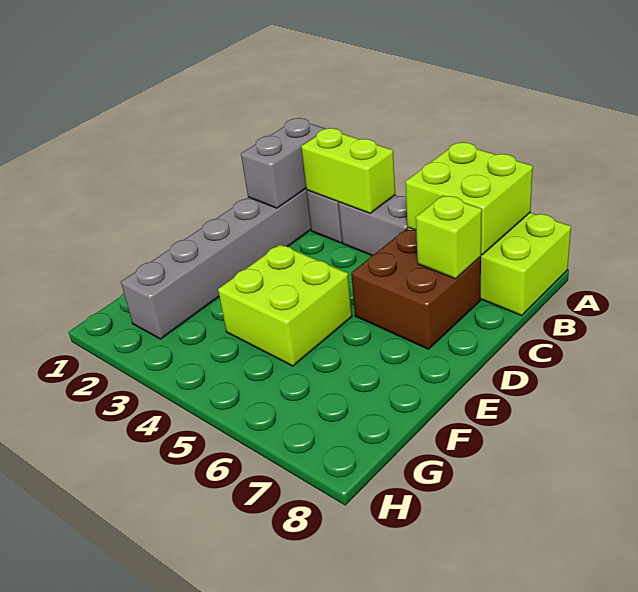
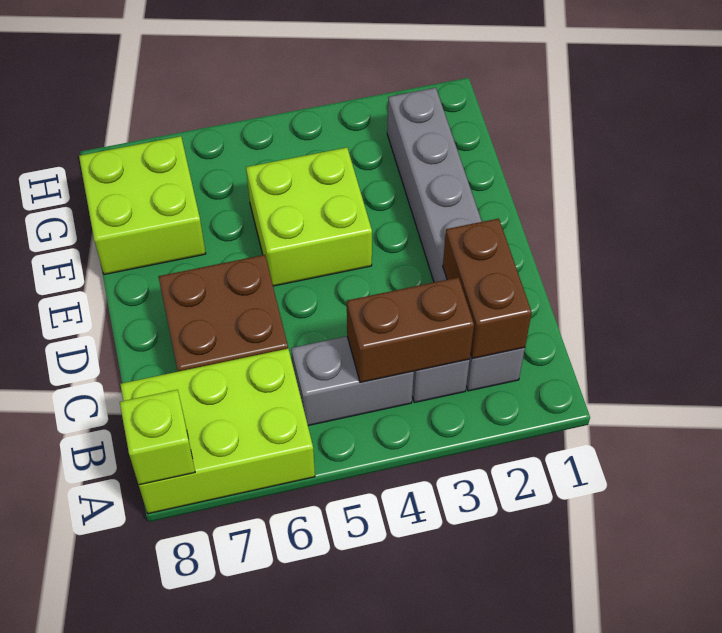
lime brick A6:B7 level 2 -> lime brick F7:G8 level 1
grey brick B2:C2 level 2 -> brown brick B2:C2 level 2
lime brick B3:B4 level 2 -> brown brick B3:B4 level 2
lime brick C7 level 2 -> lime brick A8 level 2

